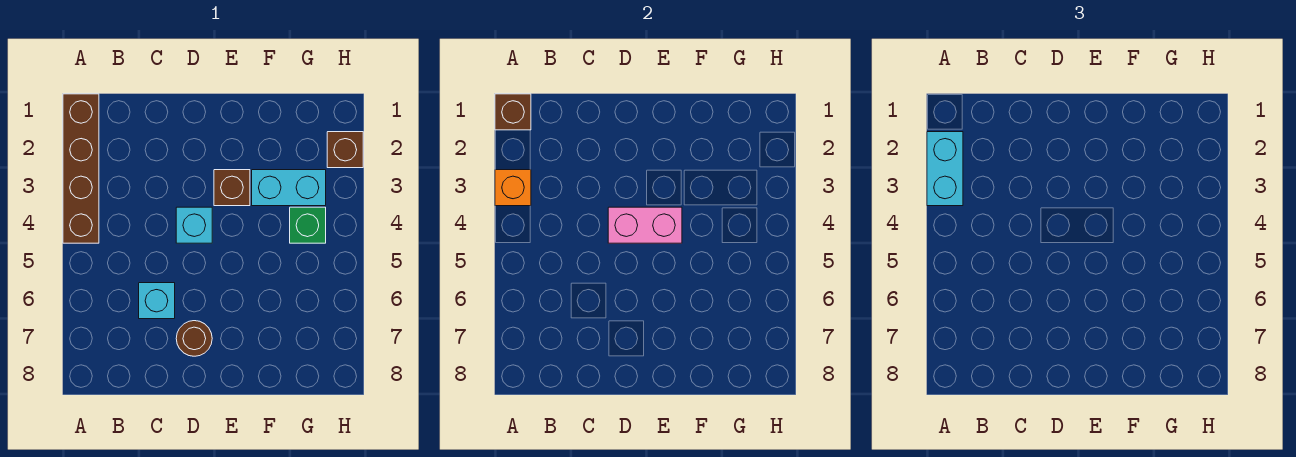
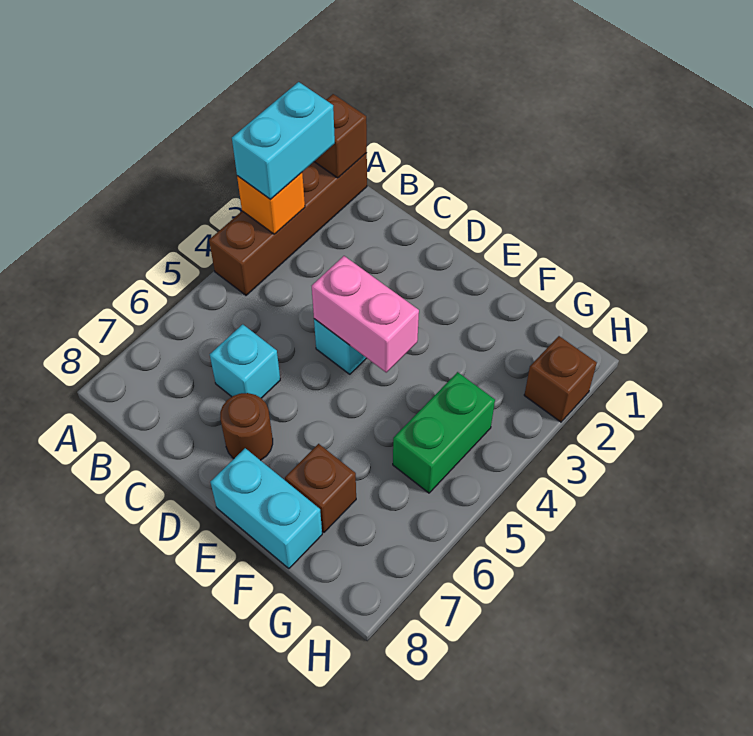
brown brick E3 level 1 -> brown brick F7 level 1
cyan brick F3:G3 level 1 -> cyan brick E8:F8 level 1
green brick G4 level 1 -> green brick G4:G5 level 1

